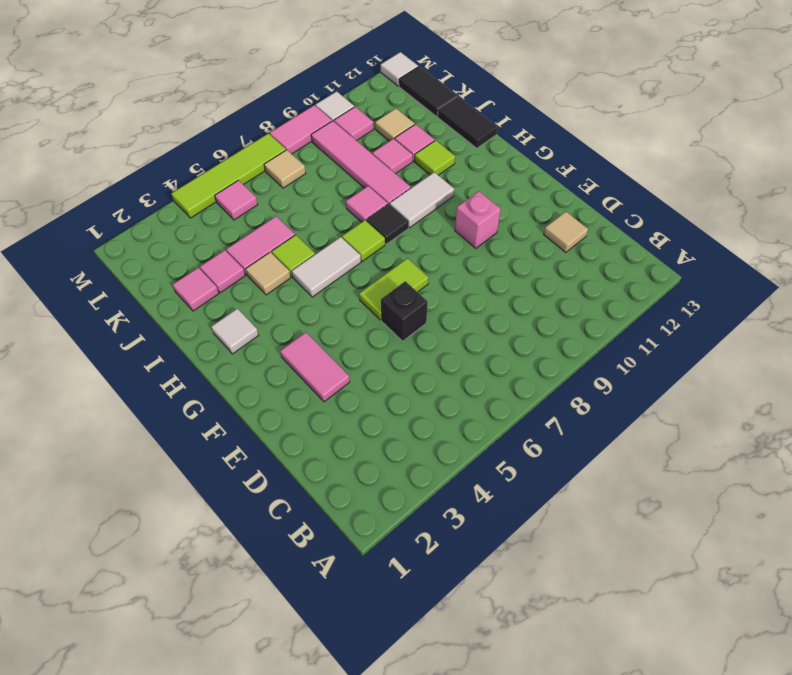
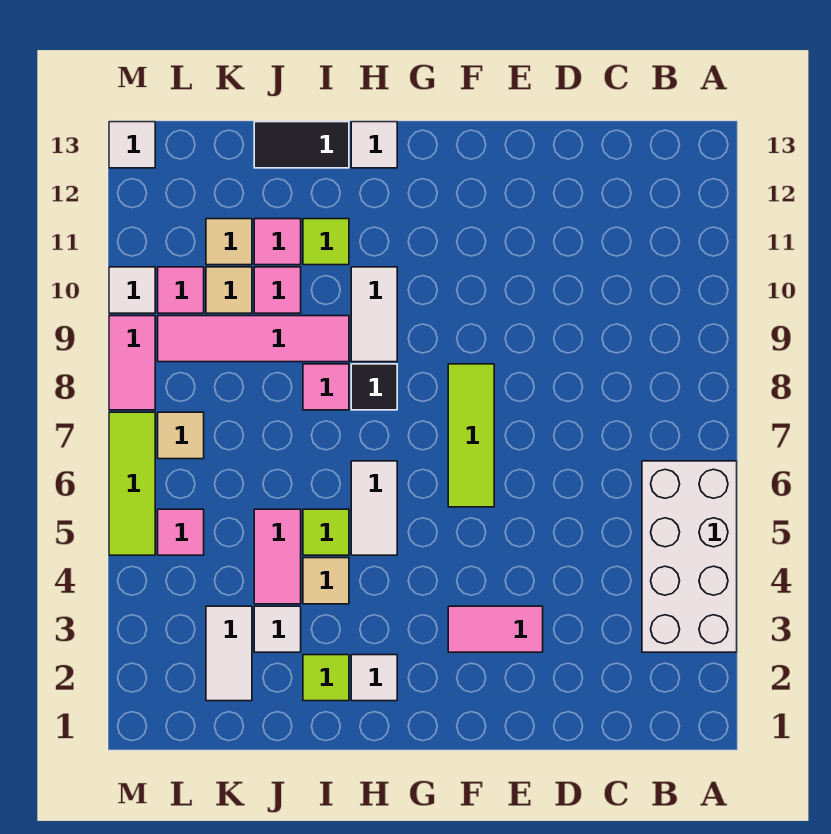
none -> white brick A3:B6 level 1
tan tile D12 level 1 -> tan tile K10 level 1
black brick E6 level 1 -> none
lime tile F6:F7 level 1 -> lime tile F6:F8 level 1
pink brick F10 level 1 -> none
lime tile H7 level 1 -> lime tile I2 level 1
none -> white tile H13 level 1
pink tile J2 level 1 -> none
pink tile J3 level 1 -> white tile J3 level 1
none -> white tile K2:K3 level 1
black tile K13:L13 level 1 -> none
lime tile M4:M7 level 1 -> lime tile M5:M7 level 1

